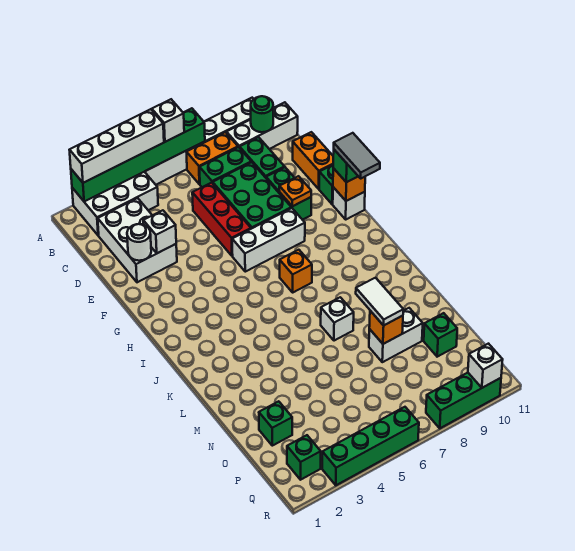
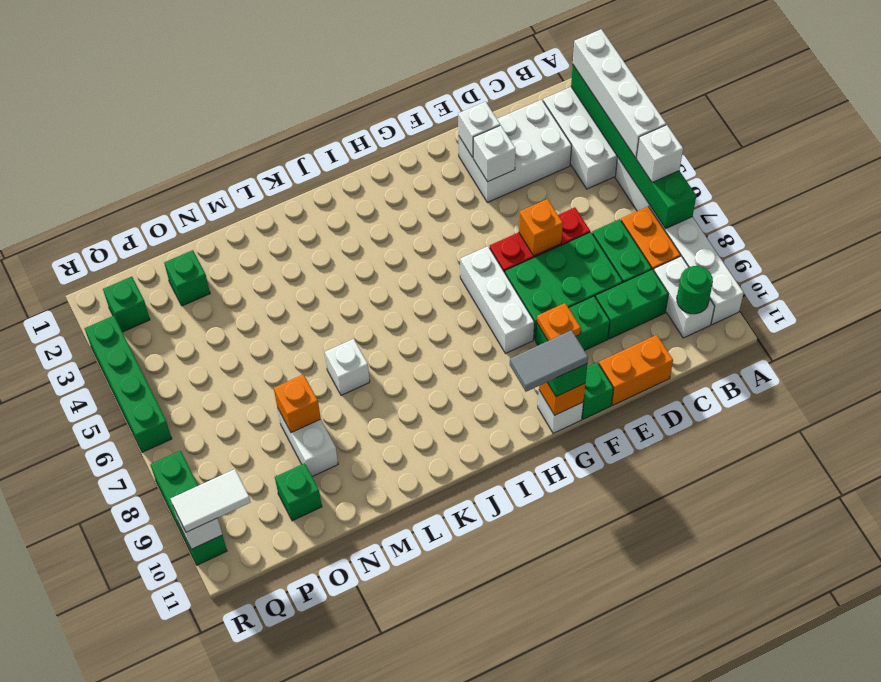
white brick B9:B11 level 1 -> white brick B9:B10 level 1
white round brick E2 level 2 -> white brick E2 level 2
orange brick I7 level 1 -> orange brick E6 level 2
white tile M8:N8 level 3 -> white tile Q10:R10 level 3

